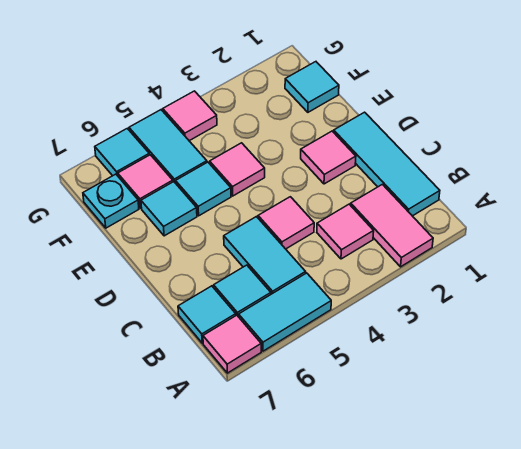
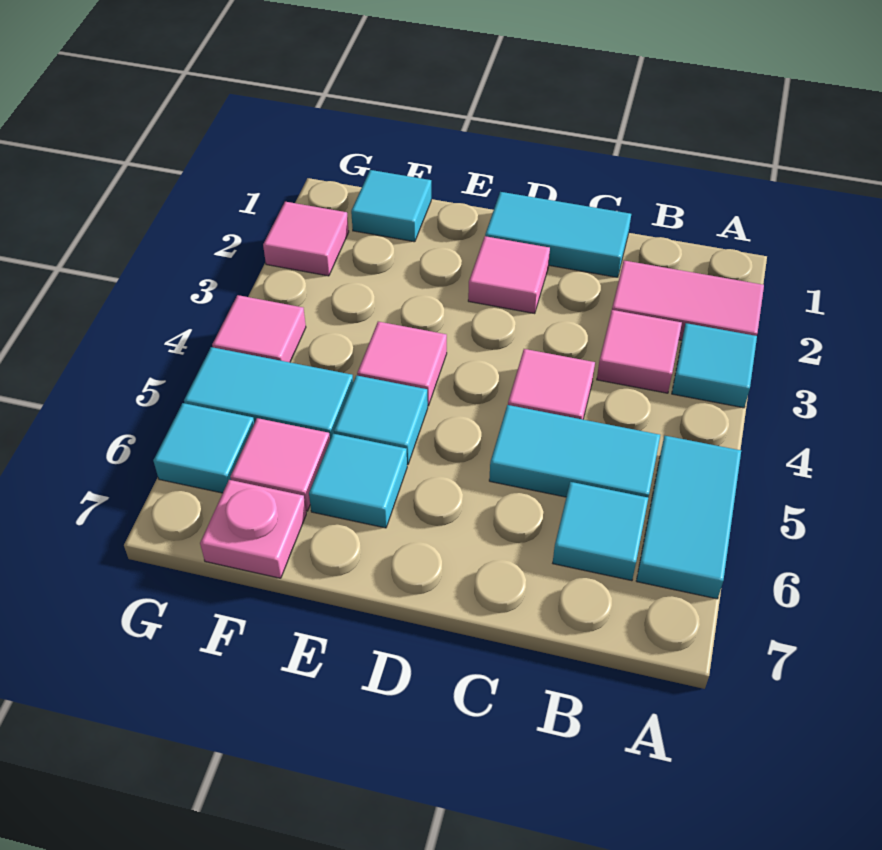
pink tile A7 level 1 -> pink tile G2 level 1
cyan tile B1:D1 level 1 -> cyan tile C1:D1 level 1
cyan tile B7 level 1 -> cyan tile A3 level 1
cyan plate F7 level 1 -> pink plate F7 level 1

